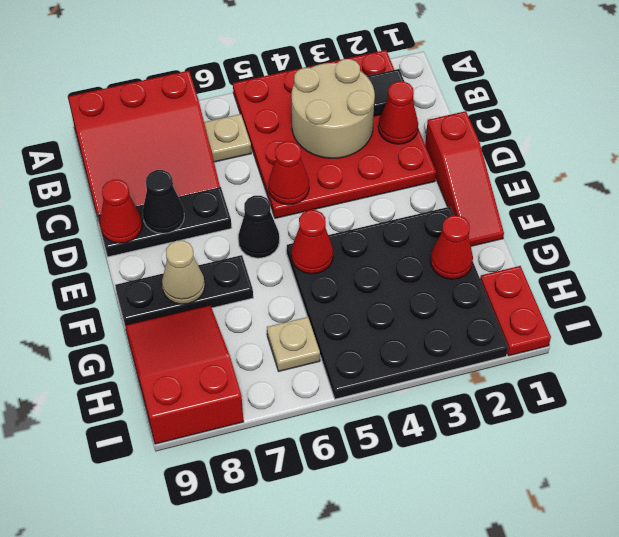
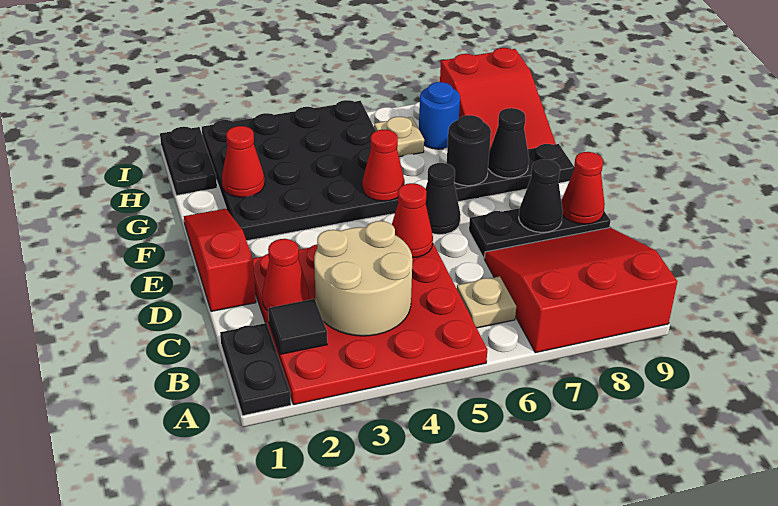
none -> black plate A1:B1 level 1
none -> black round brick F7 level 2
tan cone F8 level 2 -> black cone F8 level 2
red plate H1:I1 level 1 -> black plate H1:I1 level 1
none -> blue round brick H7 level 1

